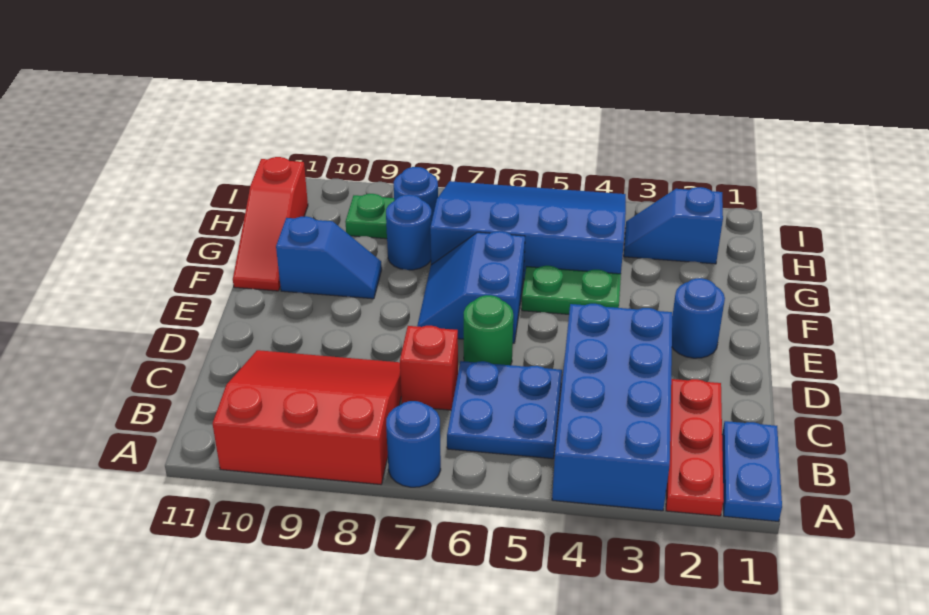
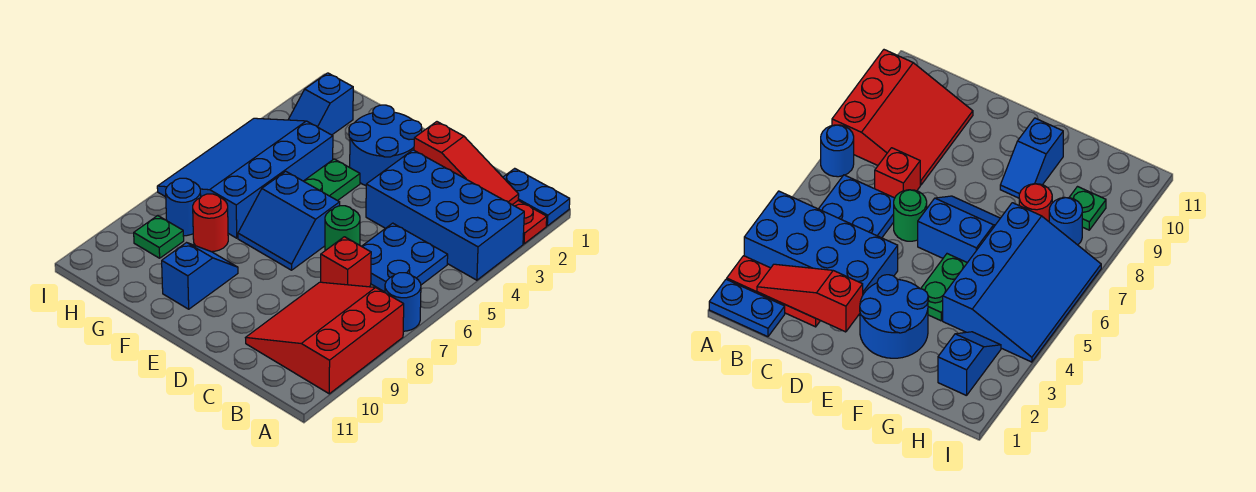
blue round brick E2 level 1 -> blue round brick E2:F3 level 1
red slope F11:H11 level 1 top H -> red slope B2:D2 level 2 top D
blue round brick G8 level 1 -> red round brick G8 level 1

